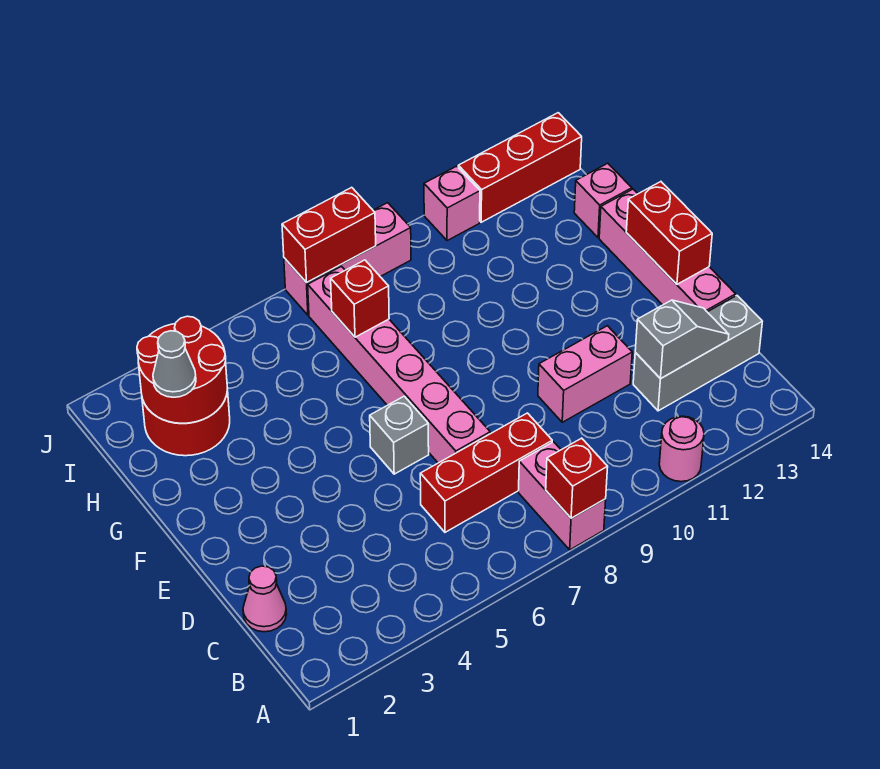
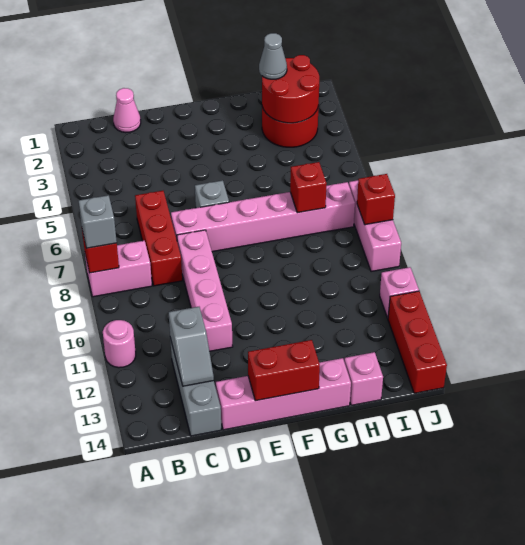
none -> grey brick A8 level 3
pink brick D10:D11 level 1 -> pink brick D8:D11 level 1
red brick J7:J8 level 2 -> red brick J8 level 2

